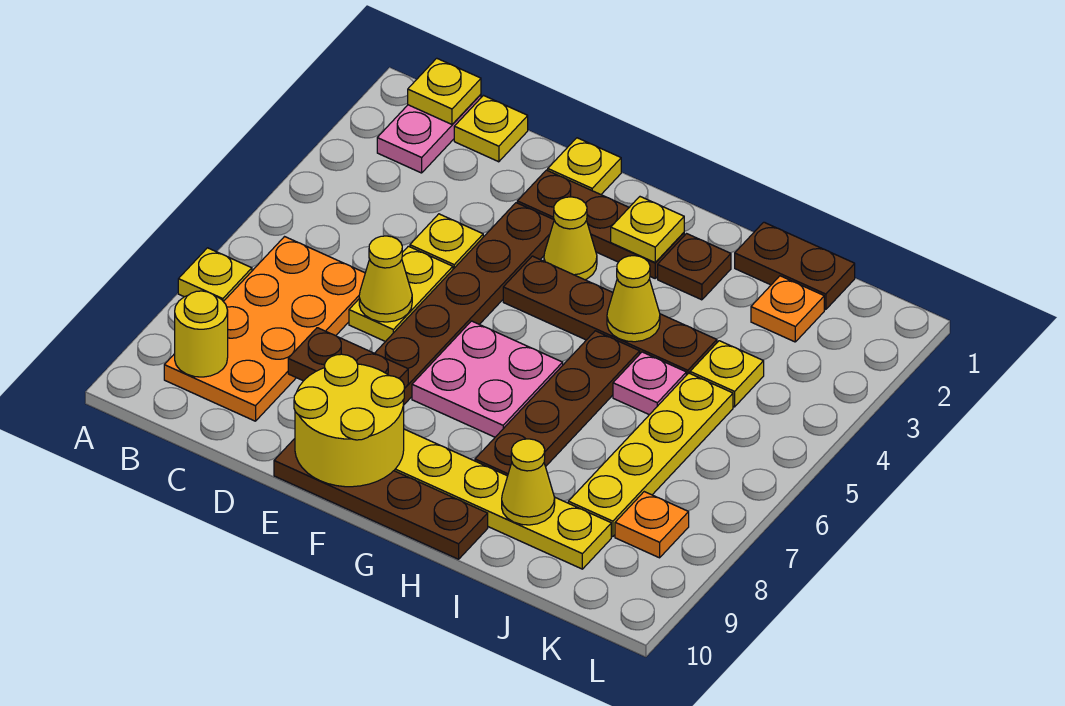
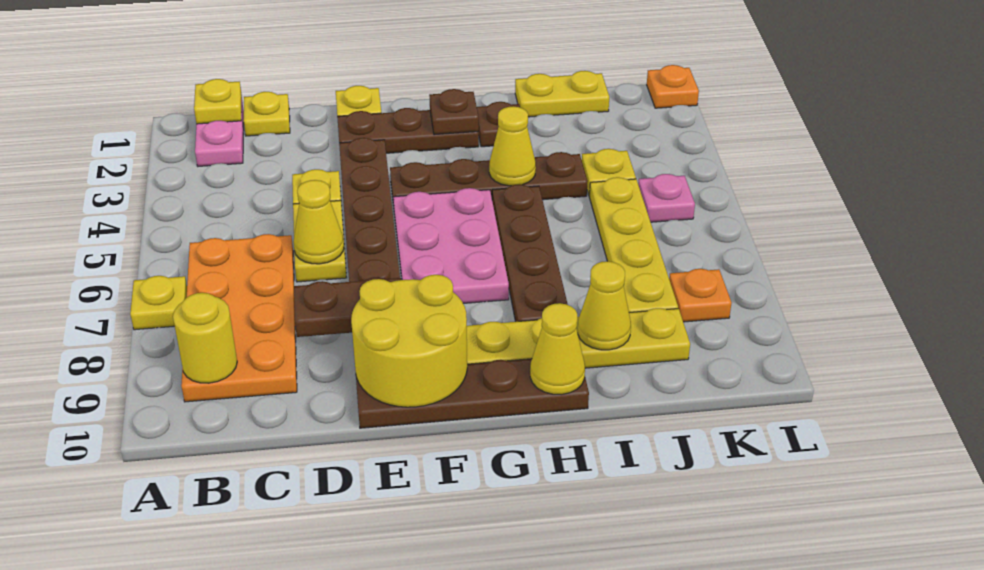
yellow cone F3 level 1 -> yellow cone H10 level 2
pink plate F6:G7 level 1 -> pink plate F5:G7 level 1
yellow plate G2 level 2 -> brown plate G2 level 2
brown plate I1:J1 level 1 -> yellow plate I1:J1 level 1
pink plate I5 level 1 -> pink plate K5 level 1
orange plate J2 level 1 -> orange plate L1 level 1

